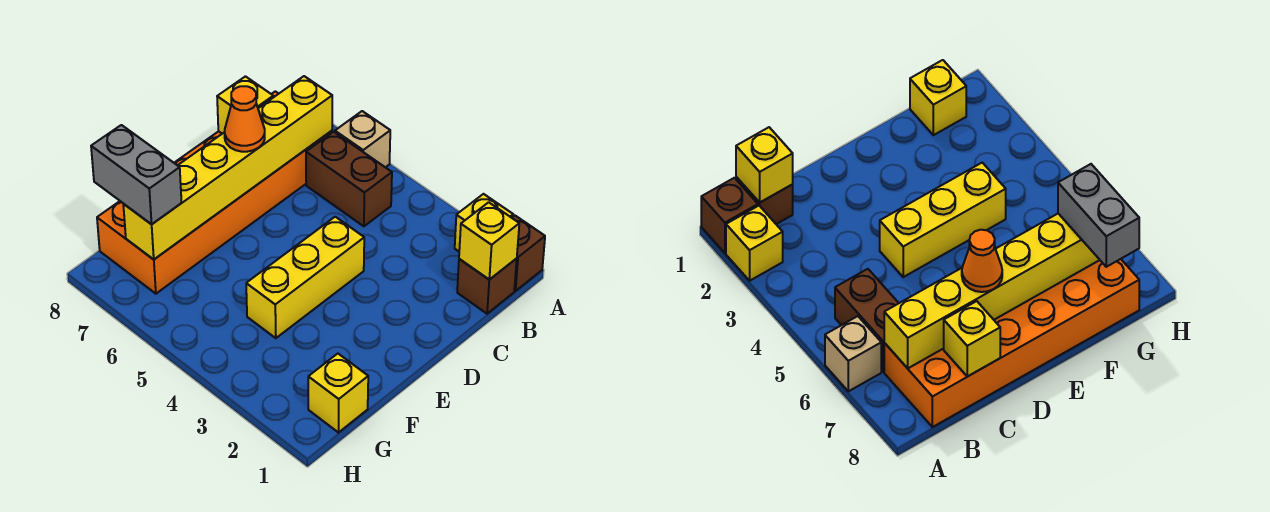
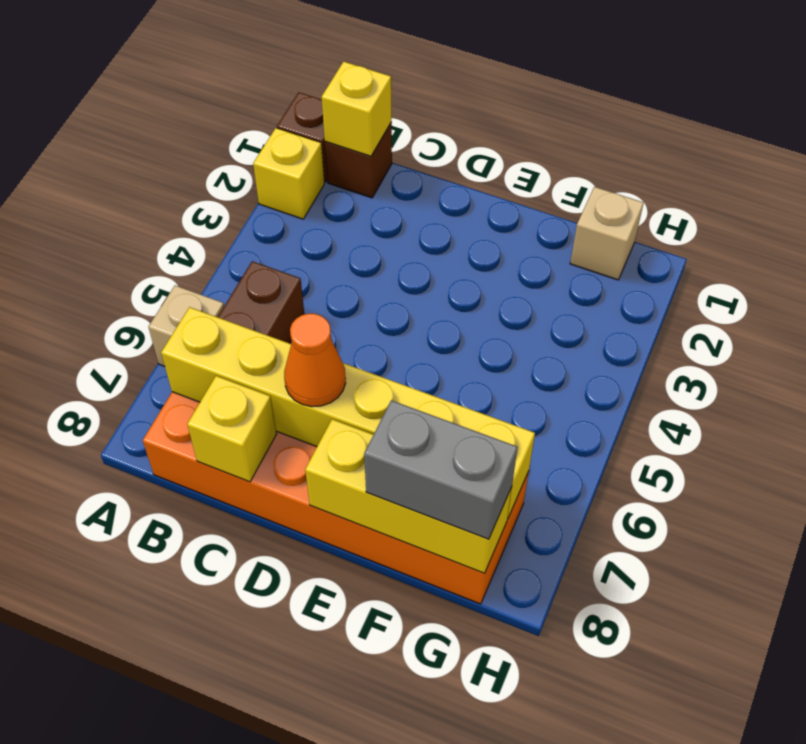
yellow brick D4:F4 level 1 -> yellow brick E8:G8 level 2
yellow brick G1 level 1 -> tan brick G1 level 1
grey brick G7:G8 level 3 -> grey brick F8:G8 level 3

